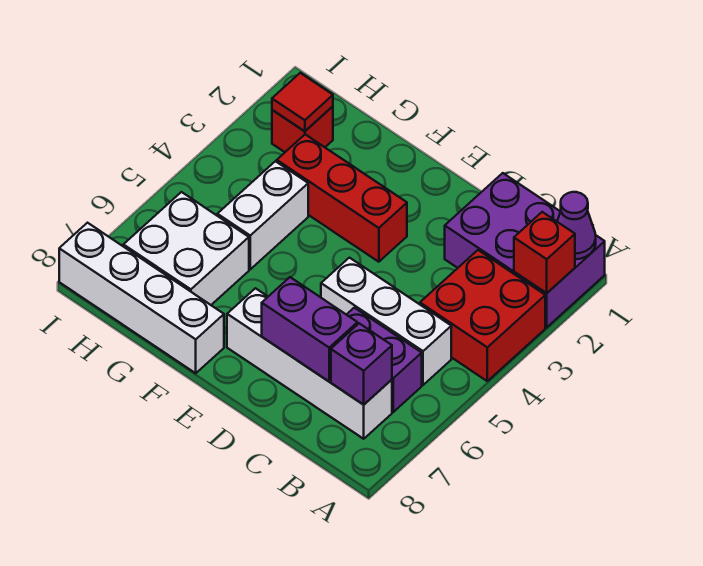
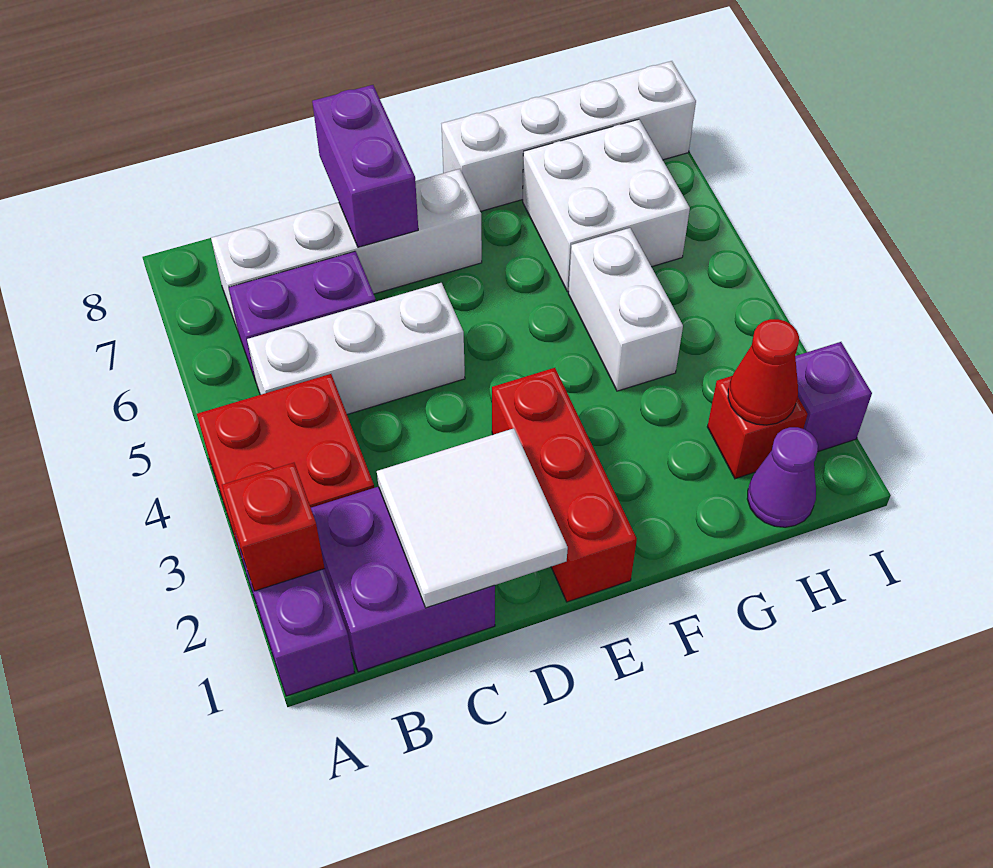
purple cone A1 level 2 -> purple cone H1 level 1
purple brick B7 level 2 -> purple brick I2 level 1
none -> white tile C1:D2 level 2
purple brick C7:D7 level 2 -> purple brick D7:D8 level 2
red brick E3:G3 level 1 -> red brick E1:E3 level 1
red tile H2 level 2 -> red cone H2 level 2

